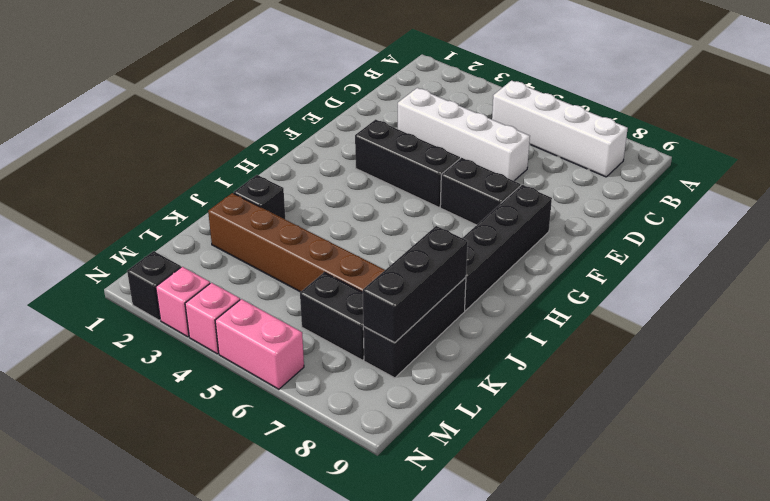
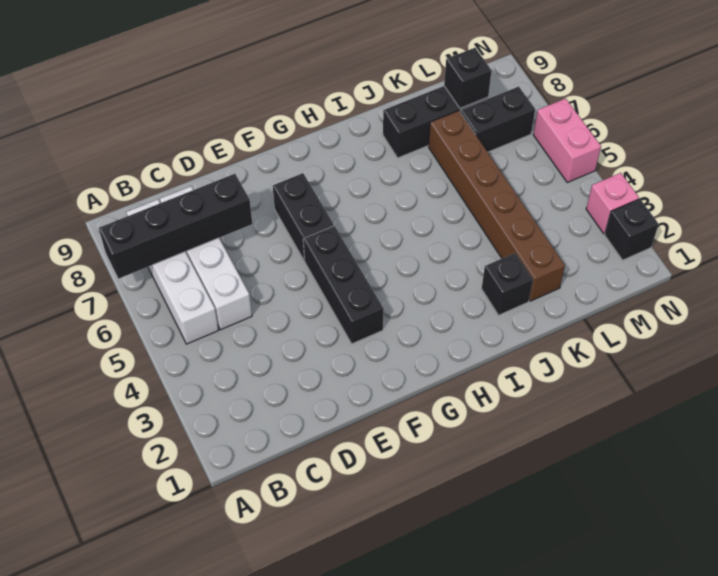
white brick D3:D6 level 1 -> white brick C5:C8 level 1
black brick F8:I8 level 1 -> black brick A7:D7 level 2
black brick J8:L8 level 2 -> black brick L8 level 2
black brick L6:L7 level 1 -> black brick L7:M7 level 1
pink brick N4 level 1 -> none

